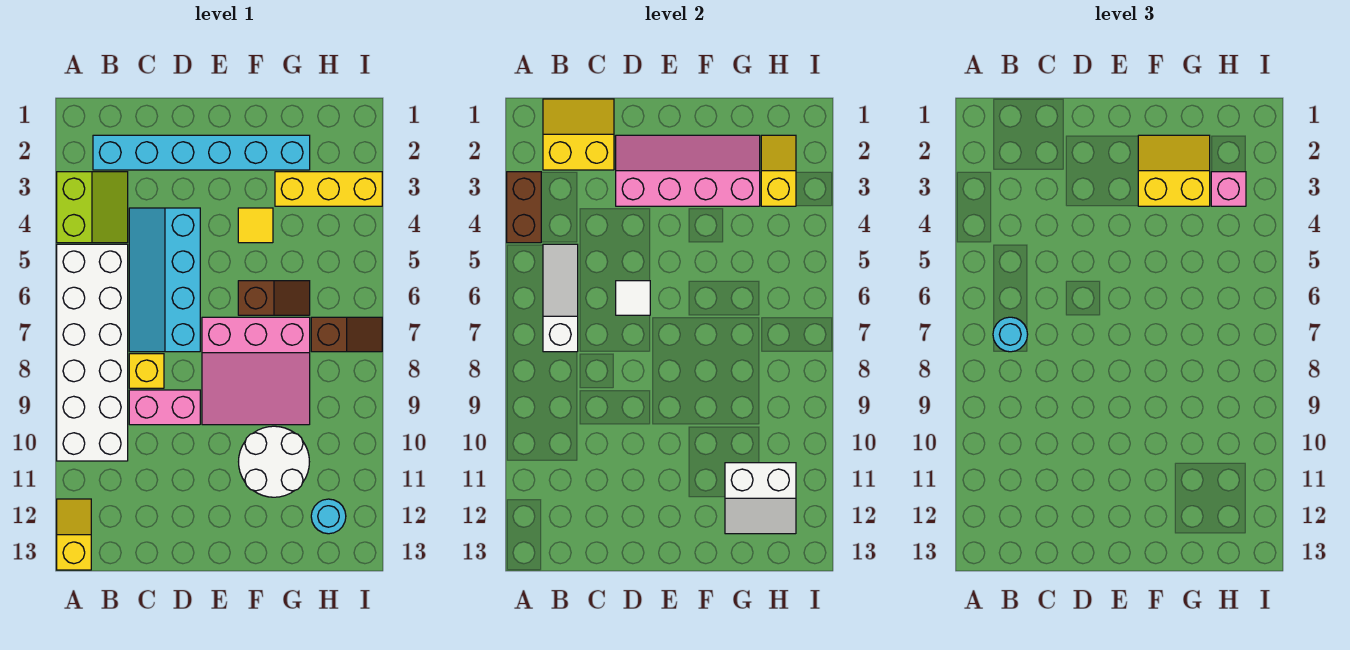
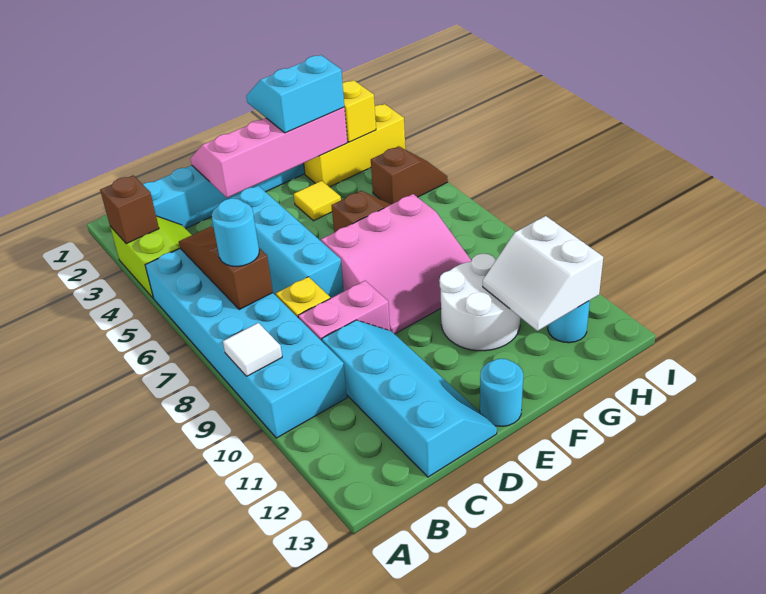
brown brick A3:A4 level 2 -> brown brick A3 level 2
white brick A5:B10 level 1 -> cyan brick A5:B10 level 1
yellow slope A12:A13 level 1 top 13 -> none
yellow slope B1:C2 level 2 top 2 -> none
white slope B5:B7 level 2 top 7 -> brown slope B5:B7 level 2 top 7
none -> cyan slope C10:D13 level 1 top C
white tile D6 level 2 -> white tile A9 level 2
none -> cyan round brick E13 level 1
yellow slope F2:G3 level 3 top 3 -> cyan slope F2:G3 level 3 top 3
white slope G11:H12 level 2 top 11 -> white slope G11:H12 level 2 top H
pink brick H3 level 3 -> none
brown slope H7:I7 level 1 top H -> brown slope H5:I5 level 1 top H

